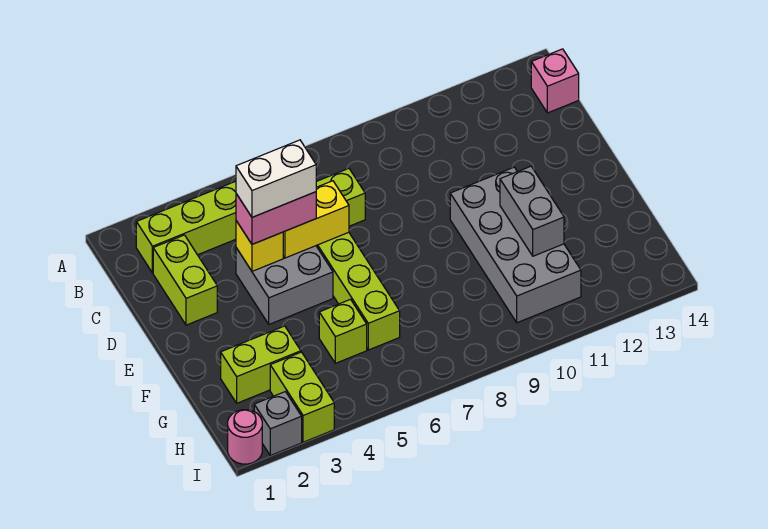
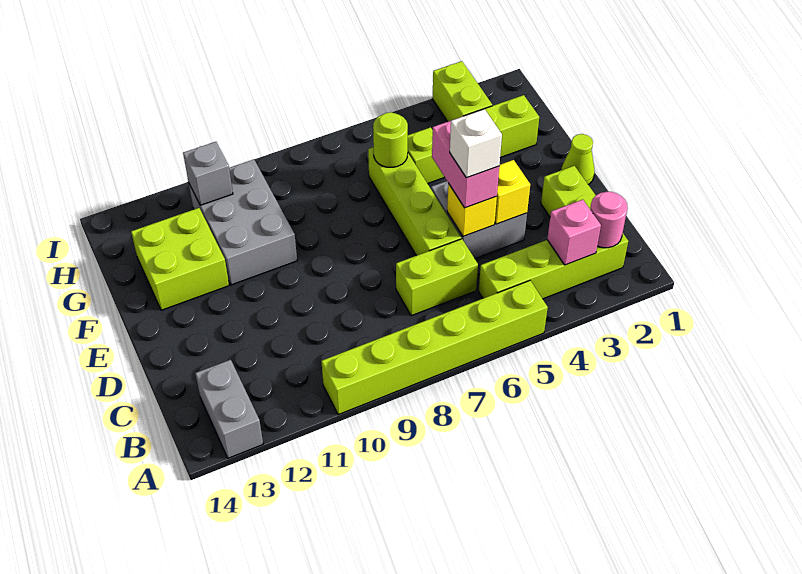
none -> lime brick A5:A10 level 1
pink brick B14 level 1 -> pink brick B3 level 2
pink brick D4:D5 level 3 -> pink brick D5:E5 level 3
white brick D4:D5 level 4 -> white brick D5 level 4
yellow brick D5:D6 level 2 -> yellow brick D5 level 2
none -> lime cone E1 level 1
grey brick E10:H11 level 1 -> grey brick F10:H11 level 1
grey brick F11:G11 level 2 -> grey brick A13:B13 level 1
none -> lime brick F12:G13 level 1
none -> lime round brick G6 level 2
pink round brick I1 level 1 -> pink round brick B2 level 2
grey brick I2 level 1 -> grey brick H11 level 2

